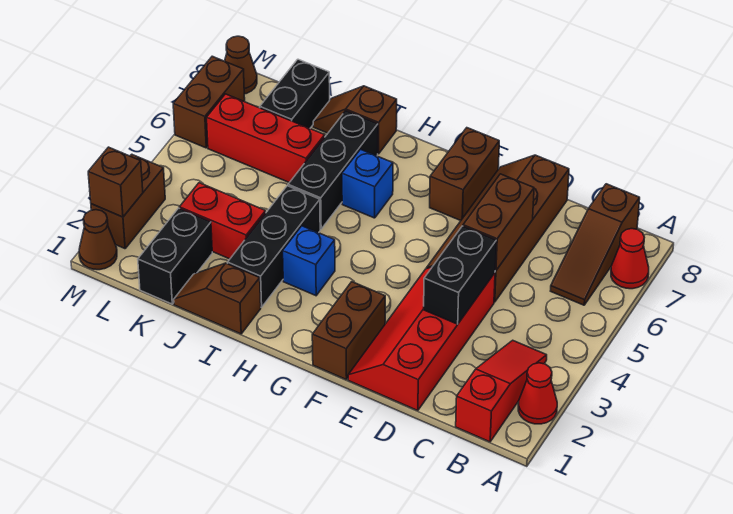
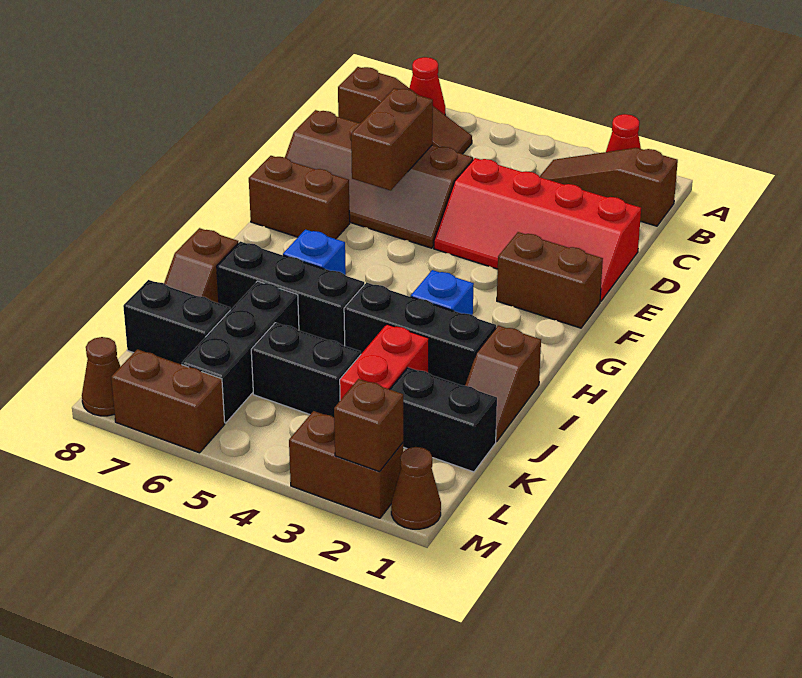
red slope B1:B3 level 1 top 1 -> brown slope B1:B3 level 1 top 1
black brick D3:D4 level 2 -> black brick K4:K5 level 1
brown brick D5:D6 level 2 -> brown brick D6:E6 level 2
red brick J6:L6 level 1 -> black brick J6:L6 level 1

